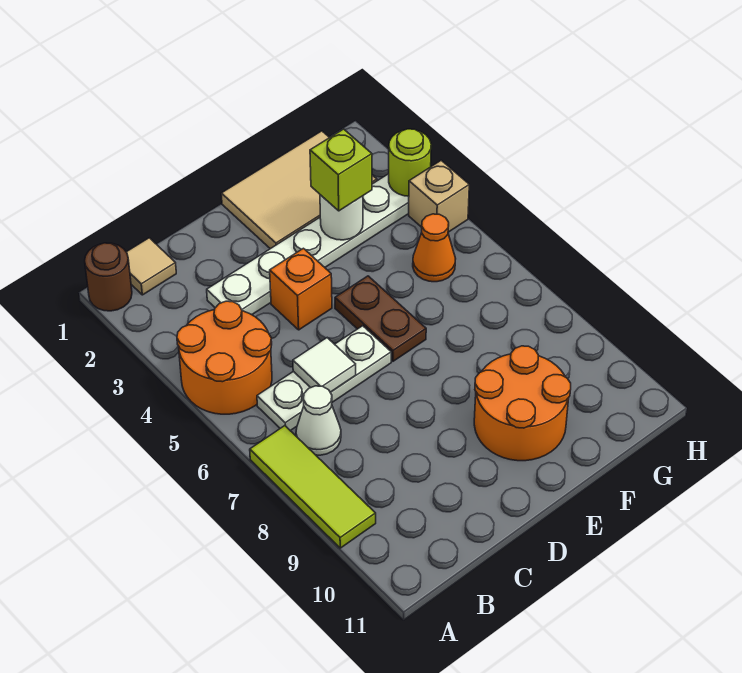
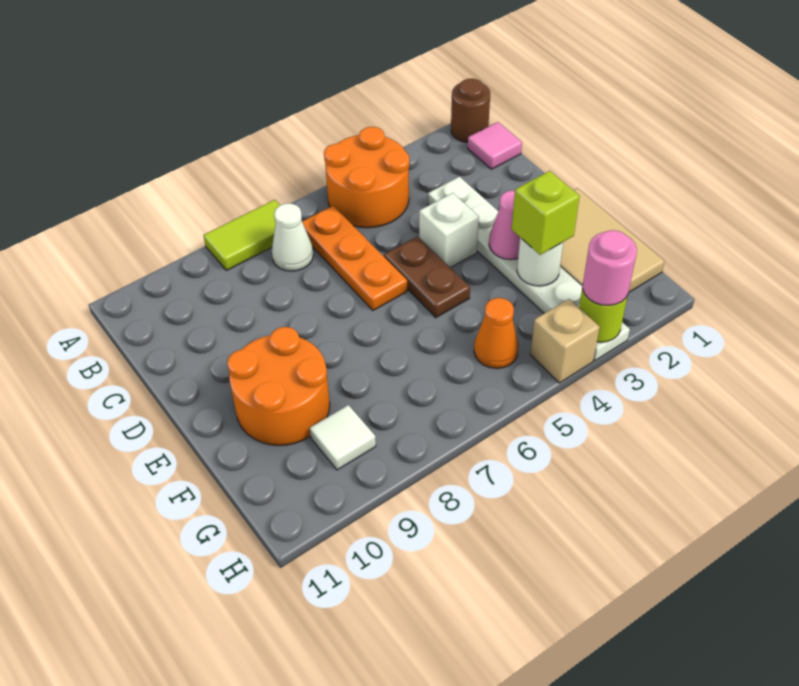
lime tile A7:A9 level 1 -> lime tile A7:A8 level 1
tan tile B1 level 1 -> pink tile B1 level 1
white plate B6:D6 level 1 -> orange plate B6:D6 level 1
white tile C6 level 2 -> white tile G9 level 1
orange brick D4 level 1 -> white brick D4 level 1
none -> pink cone E3 level 2
brown plate E5:E6 level 1 -> brown plate D5:E5 level 1
none -> pink round brick H3 level 3

